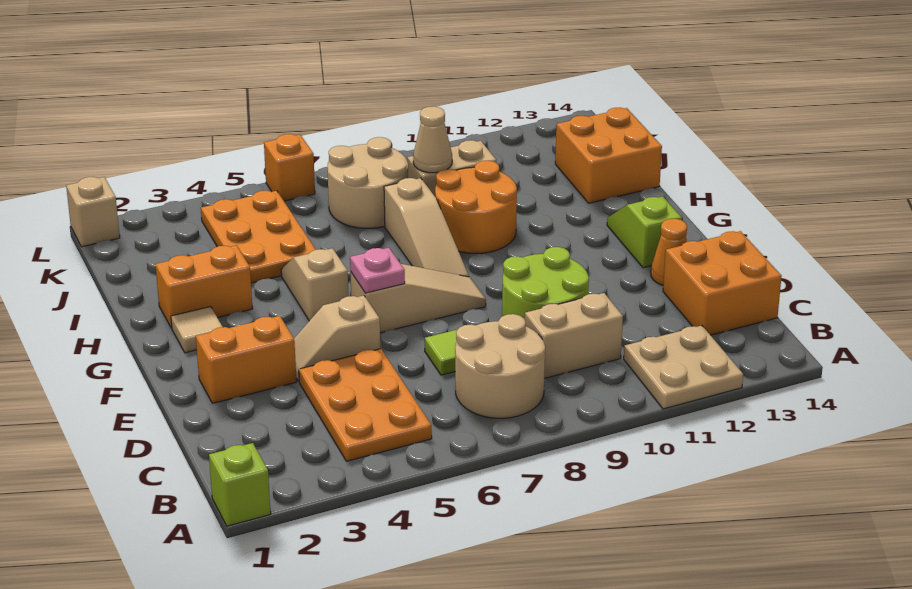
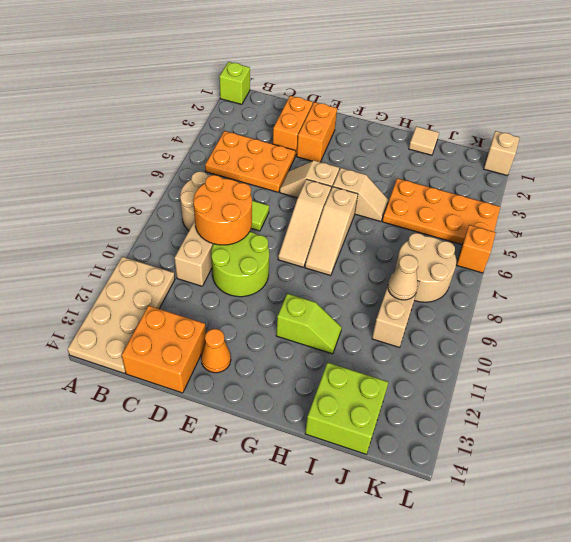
tan plate A11:B12 level 1 -> tan plate A11:B14 level 1
tan slope E4:E5 level 1 top 5 -> tan slope E5:F5 level 1 top F
pink plate F6 level 2 -> none
lime slope F13:G13 level 1 top F -> lime slope G11:H11 level 1 top G
tan tile G2 level 1 -> tan tile I1 level 1
tan slope G8:I8 level 1 top I -> tan slope G6:G8 level 1 top 6
orange brick H2:H3 level 1 -> orange brick D2:D3 level 1
orange round brick H9:I10 level 1 -> orange round brick C8:D9 level 2
orange plate I4:K5 level 1 -> orange plate I4:L5 level 1
orange brick I13:J14 level 1 -> lime brick I13:J14 level 1

